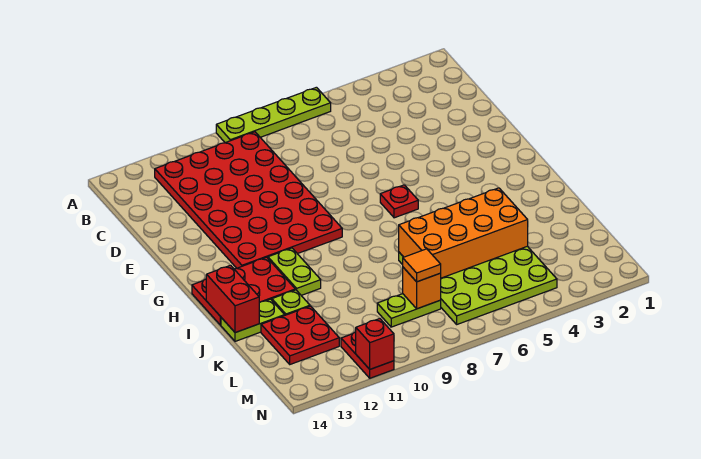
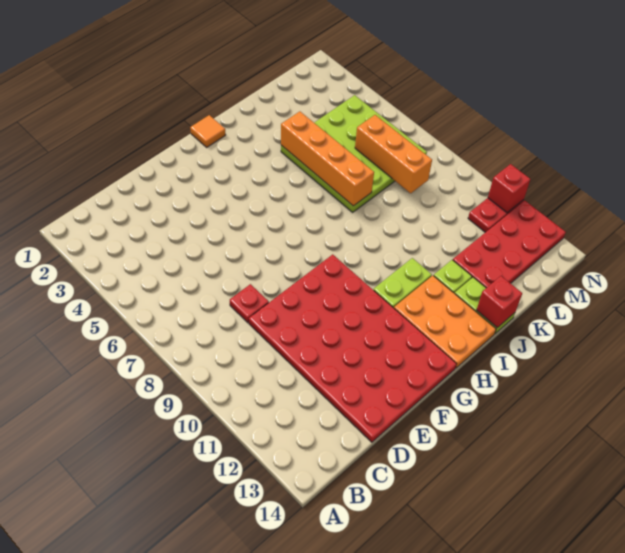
lime plate A6:A9 level 1 -> none
red plate B9:G12 level 1 -> red plate D9:G14 level 1
red plate G6 level 1 -> red plate D8 level 1
red plate H12:I14 level 1 -> orange plate H12:I14 level 1
red brick I14:J14 level 2 -> red brick J14 level 2
orange brick J4:K7 level 2 -> orange brick J4:J7 level 2
red plate K12:L13 level 1 -> red plate K12:N13 level 1
lime plate L8:L9 level 1 -> none
orange brick L8 level 2 -> orange brick L6:L8 level 2
orange tile L8 level 3 -> orange tile H1 level 1

